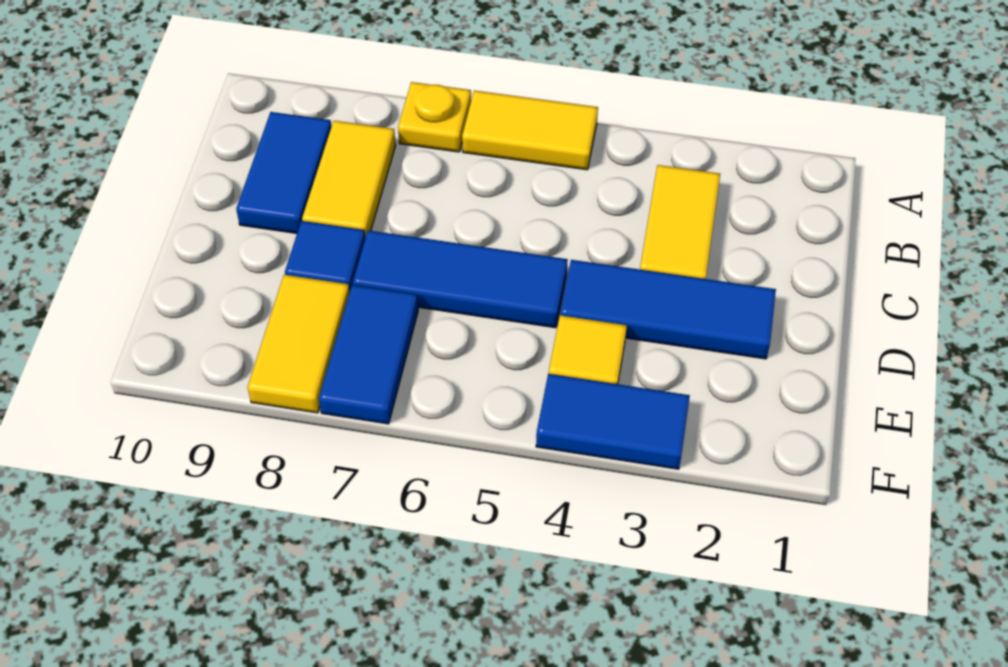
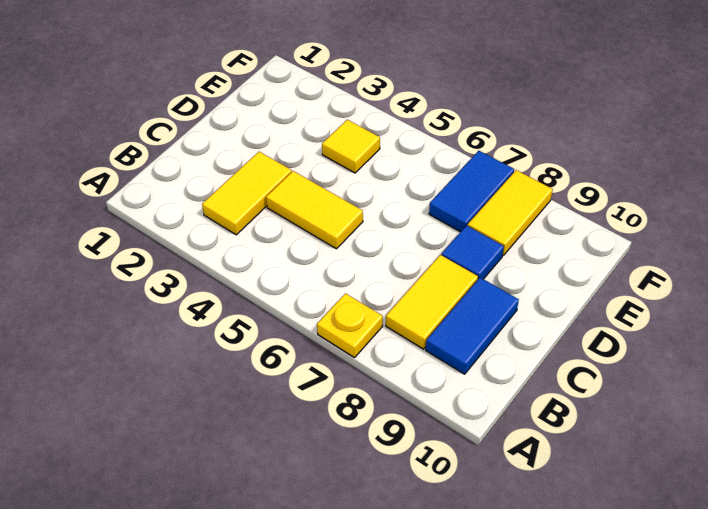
yellow tile A5:A6 level 1 -> yellow tile C4:C5 level 1
blue tile D2:D4 level 1 -> none
blue tile D5:D7 level 1 -> none
blue tile F3:F4 level 1 -> none

